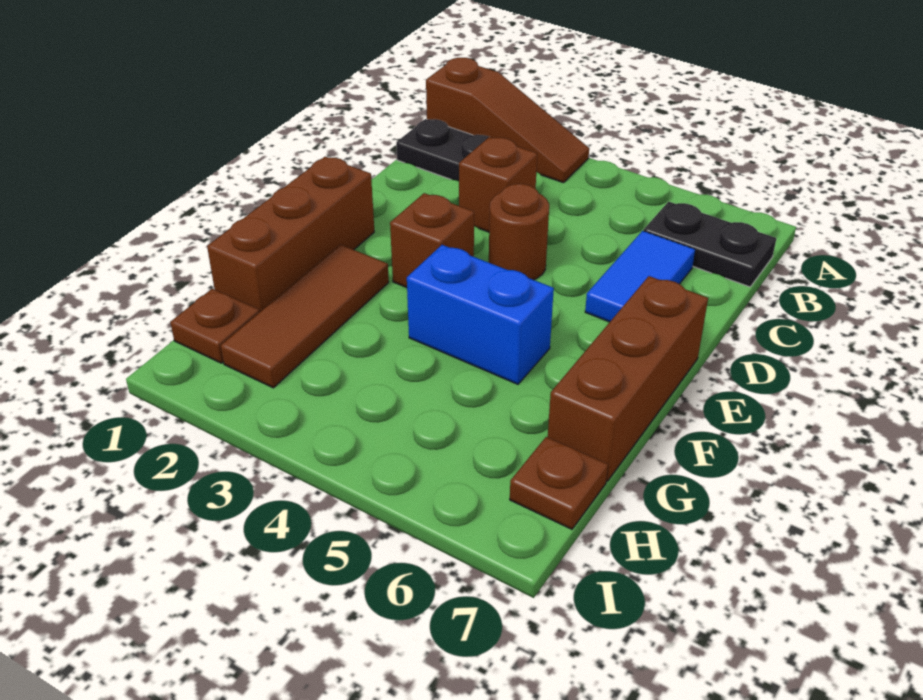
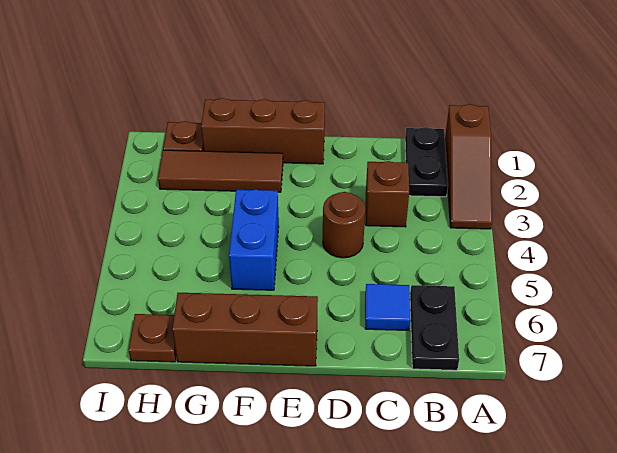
blue tile C6:D6 level 1 -> blue tile C6 level 1
brown brick E3 level 1 -> none

